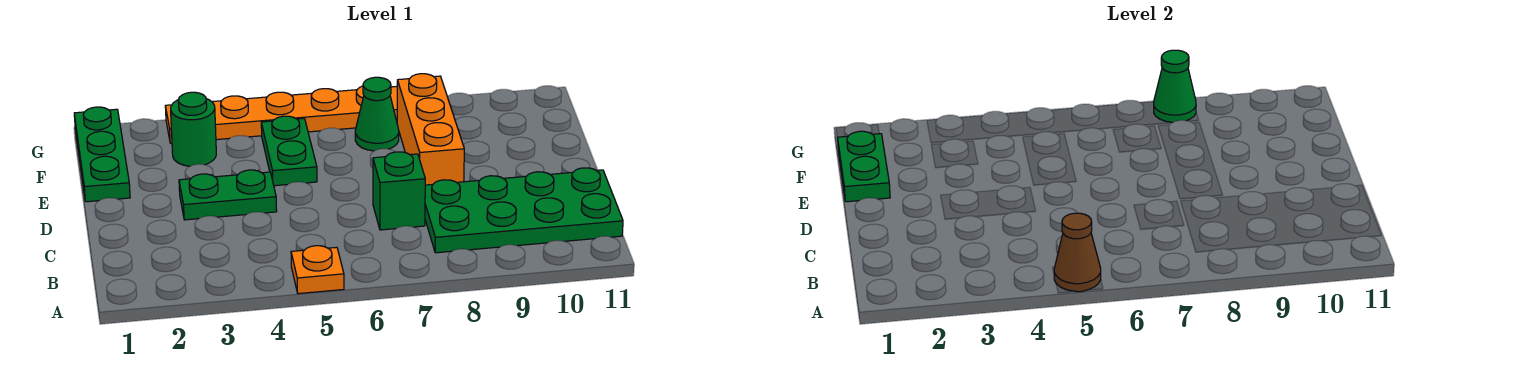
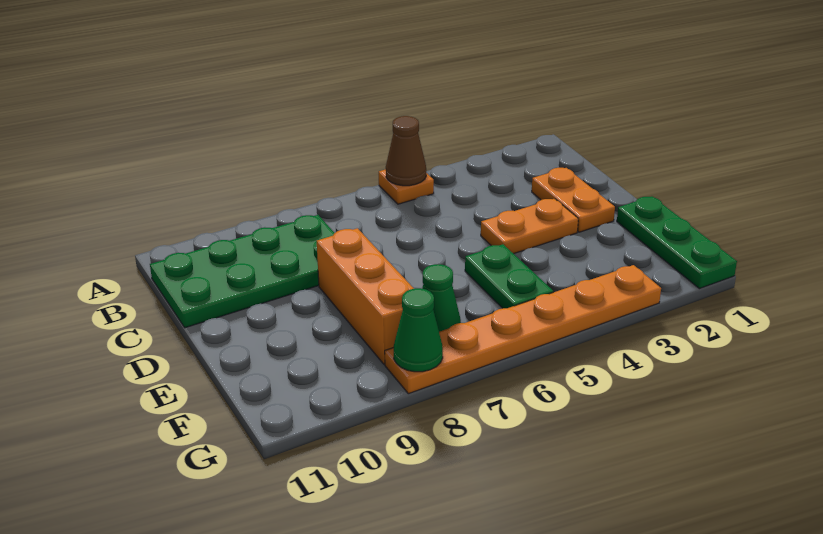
none -> orange plate C2:D2 level 1
green brick C7 level 1 -> none
green plate D3:D4 level 1 -> orange plate D3:D4 level 1
green plate E1:F1 level 2 -> none
green round brick F3 level 1 -> none

